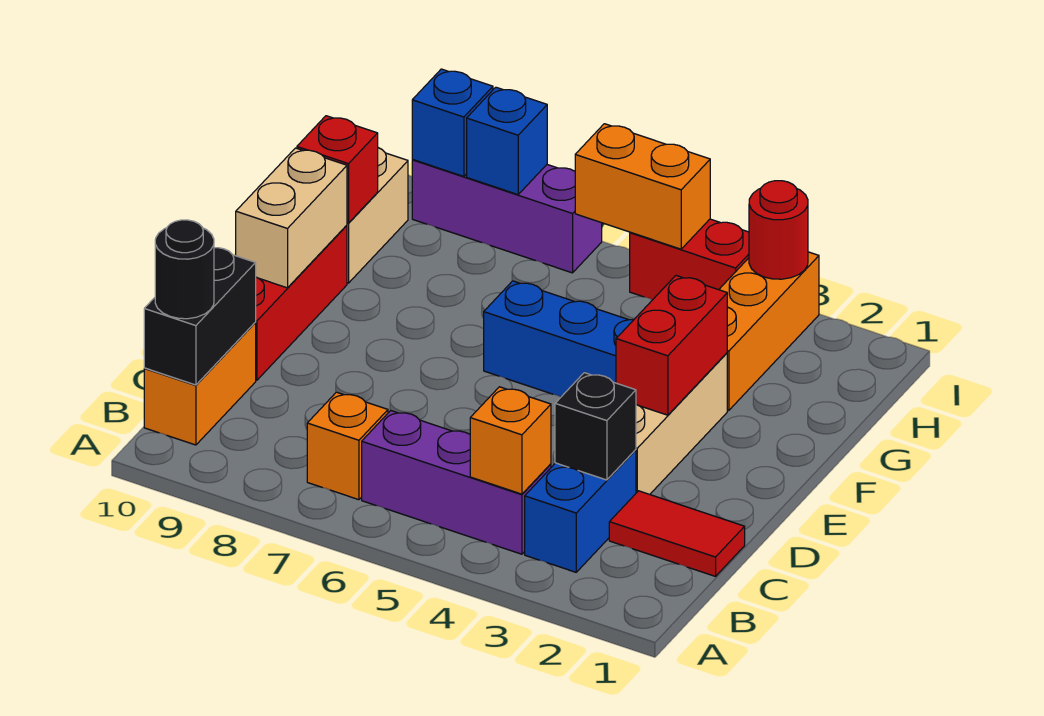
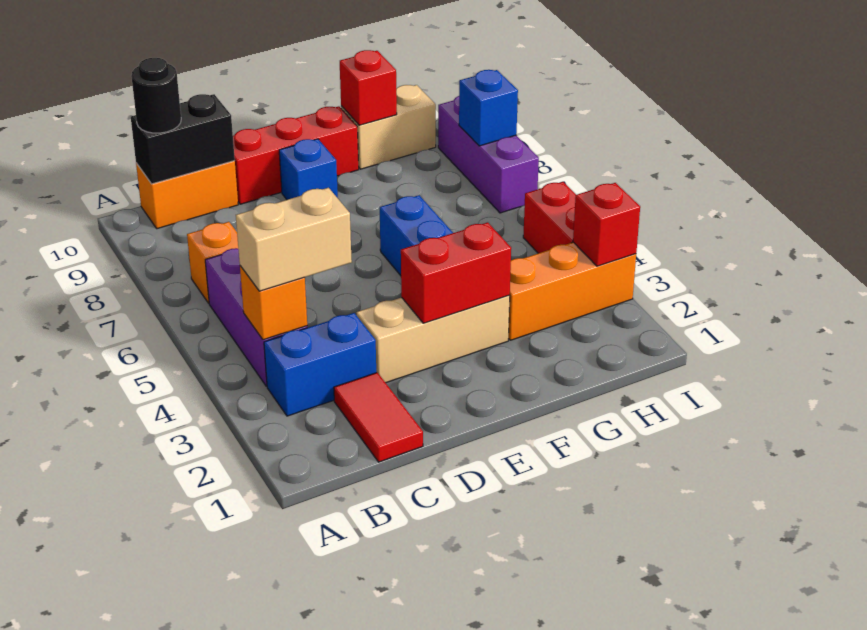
black brick C3 level 2 -> none
tan brick E10:F10 level 2 -> tan brick B4:C4 level 3
red round brick I3 level 2 -> red brick I3 level 2
orange brick I5:I6 level 2 -> none
blue brick I9 level 2 -> blue brick E9 level 1

